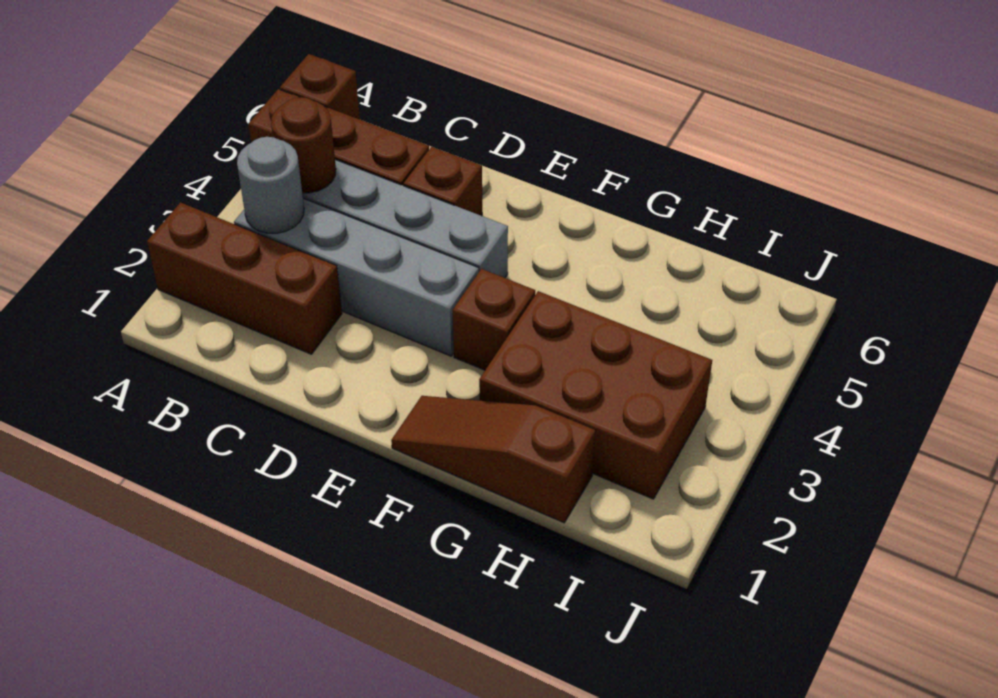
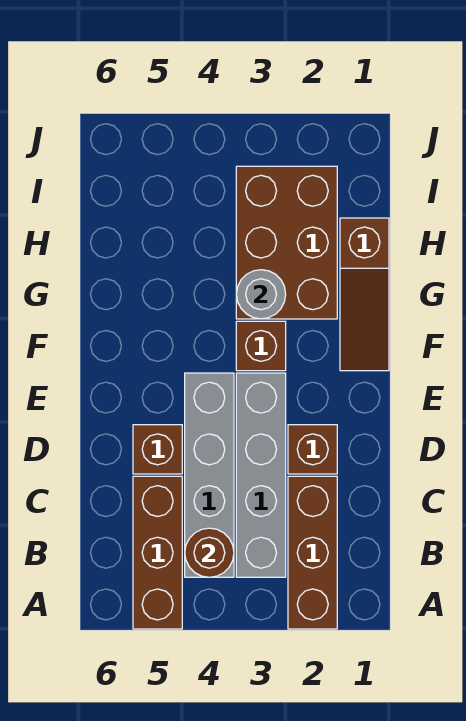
brown brick A6 level 1 -> brown brick D2 level 1
grey round brick B3 level 2 -> grey round brick G3 level 2

